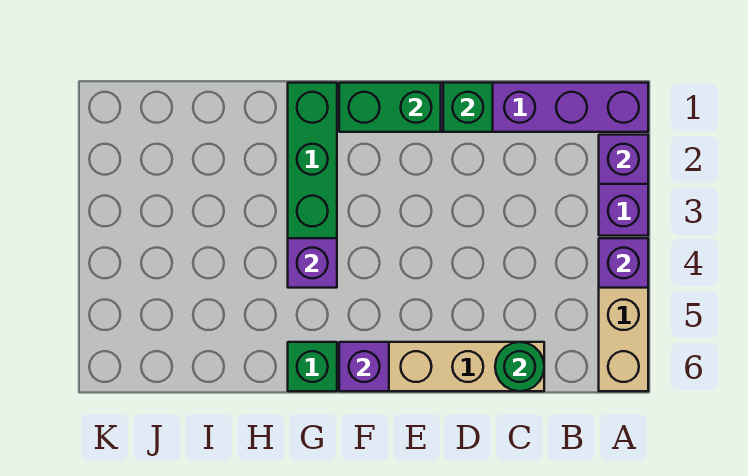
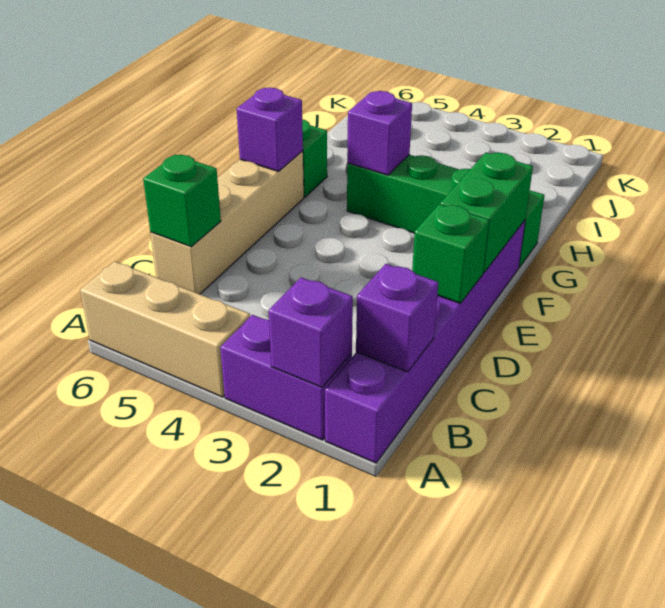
purple brick A4 level 2 -> purple brick B1 level 2
green round brick C6 level 2 -> green brick C6 level 2

